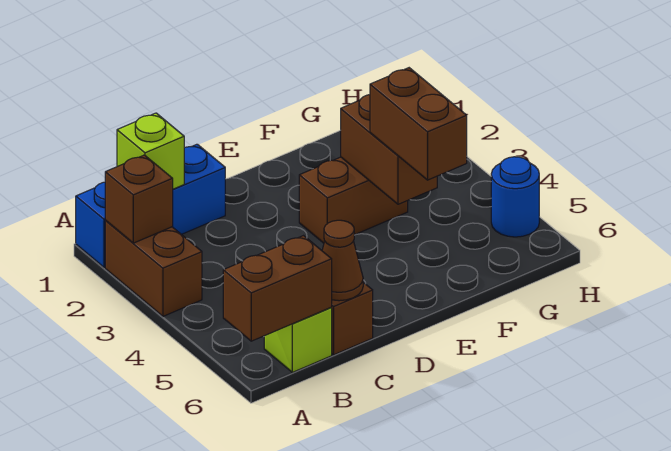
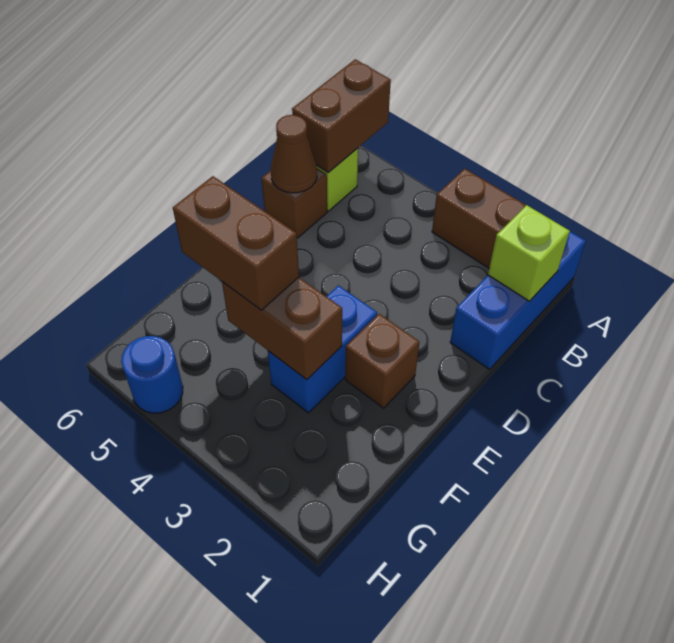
brown brick A2 level 2 -> brown brick E2 level 1
brown brick E3:F3 level 1 -> blue brick E3:F3 level 1

